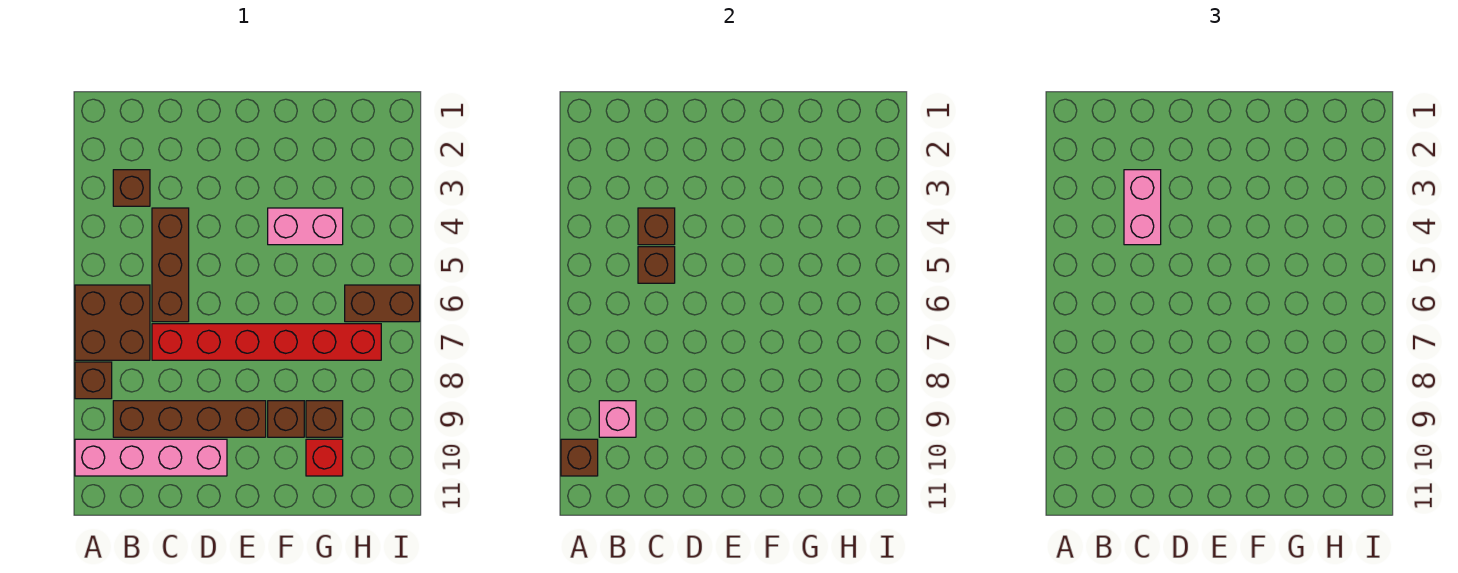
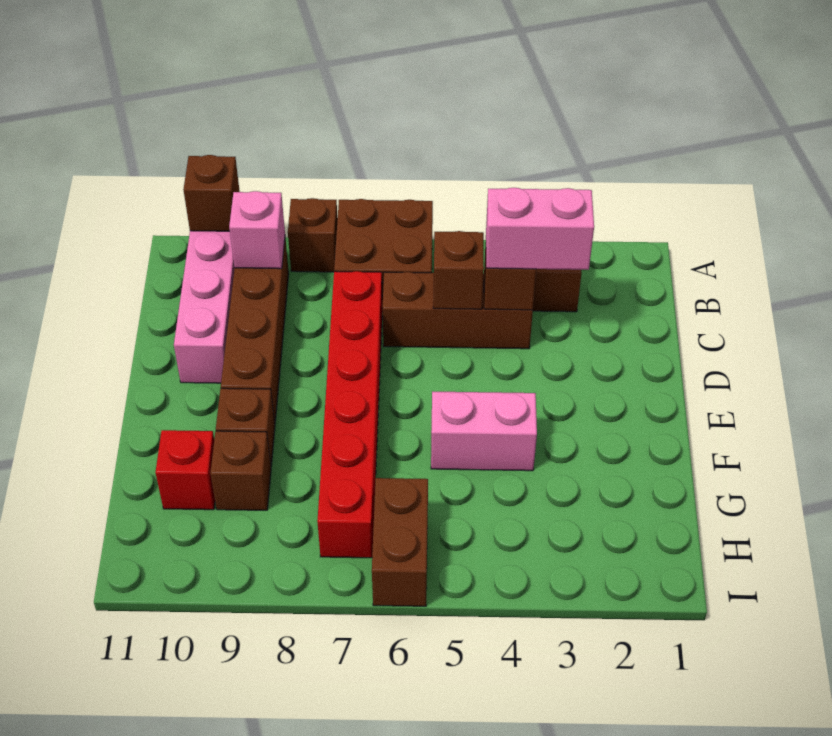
pink brick F4:G4 level 1 -> pink brick F4:F5 level 1

